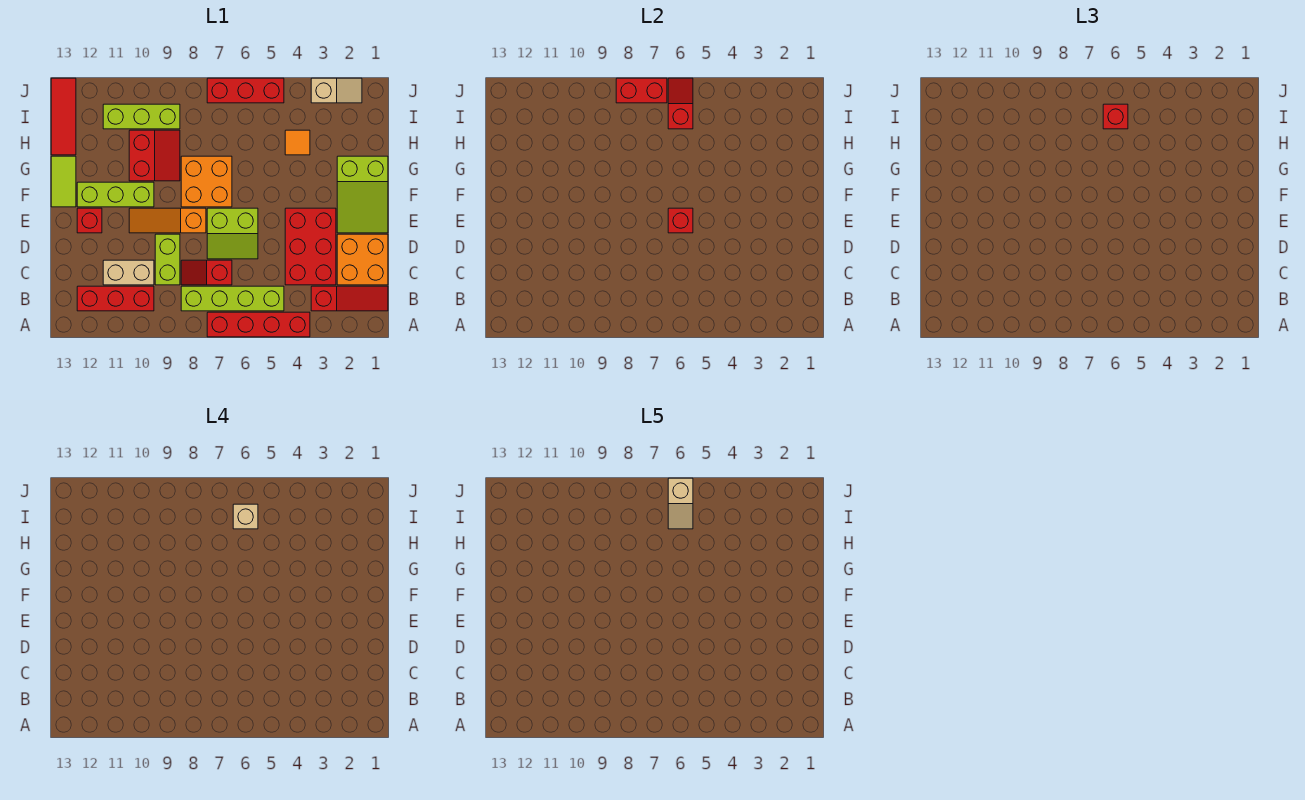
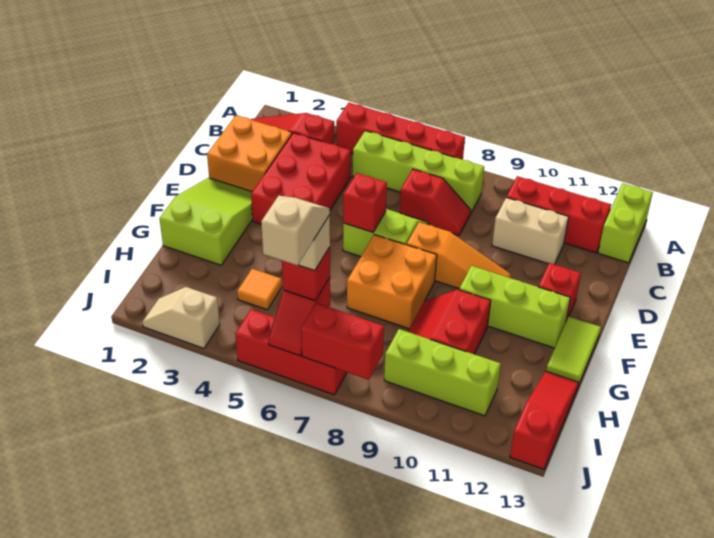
lime brick C9:D9 level 1 -> lime brick A13:B13 level 1
red tile H13:J13 level 1 -> red slope H13:J13 level 1 top J

